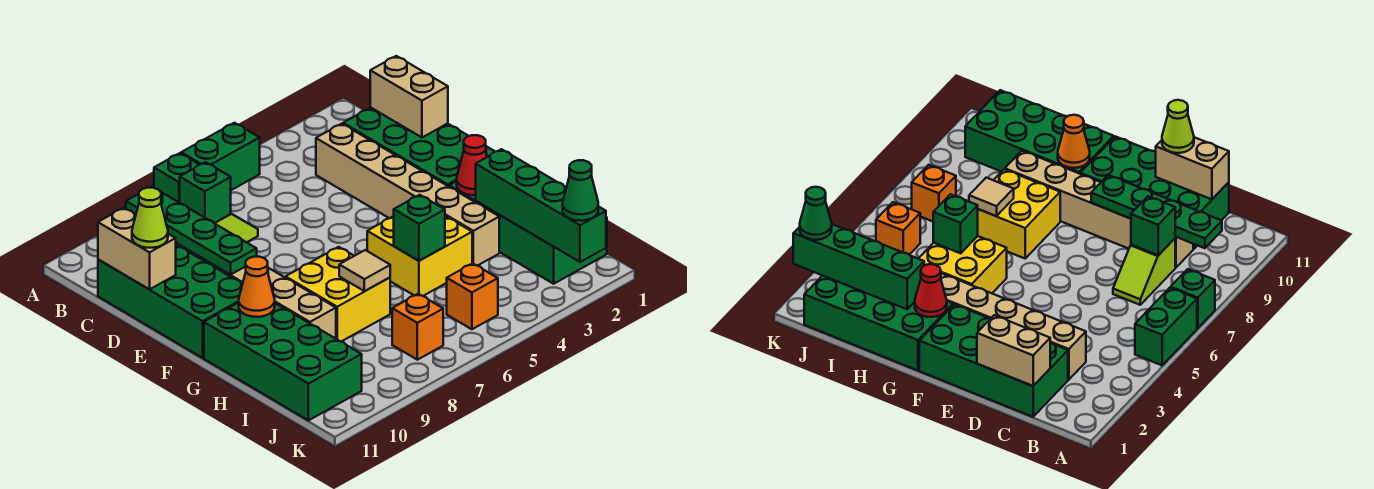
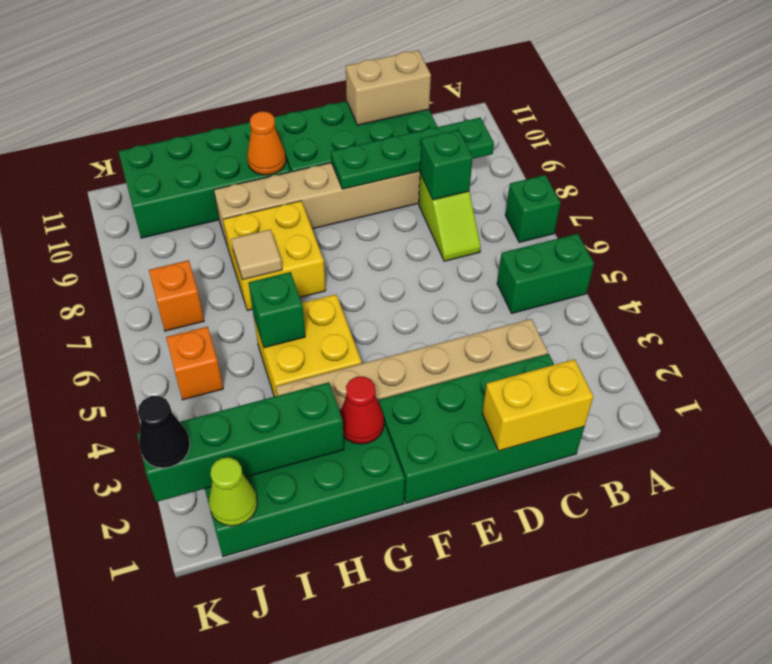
green brick A5:A6 level 1 -> green brick A5:B5 level 1
tan brick C1:D1 level 2 -> yellow brick C1:D1 level 2
lime cone D11 level 3 -> lime cone J1 level 2
green cone K2 level 3 -> black cone K2 level 3

